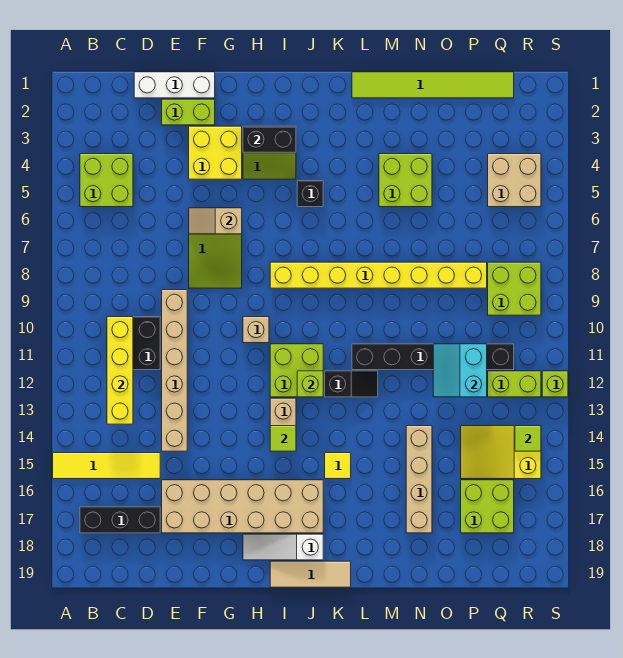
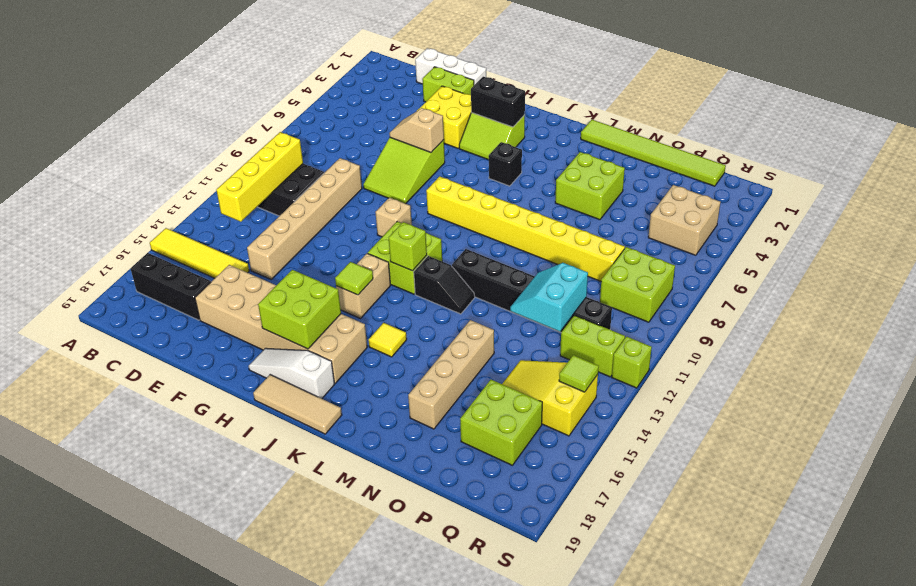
lime brick B4:C5 level 1 -> lime brick H16:I17 level 2

